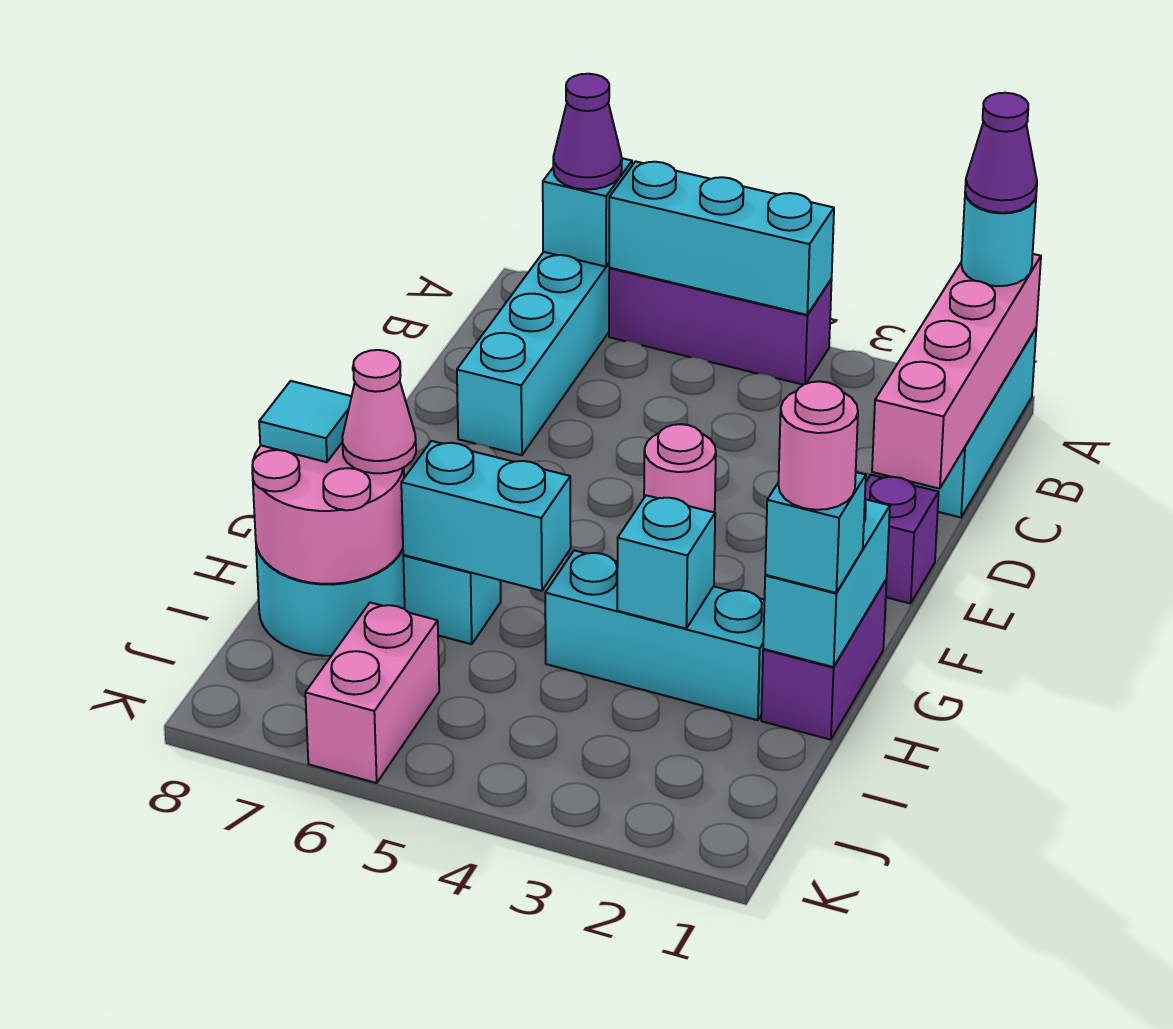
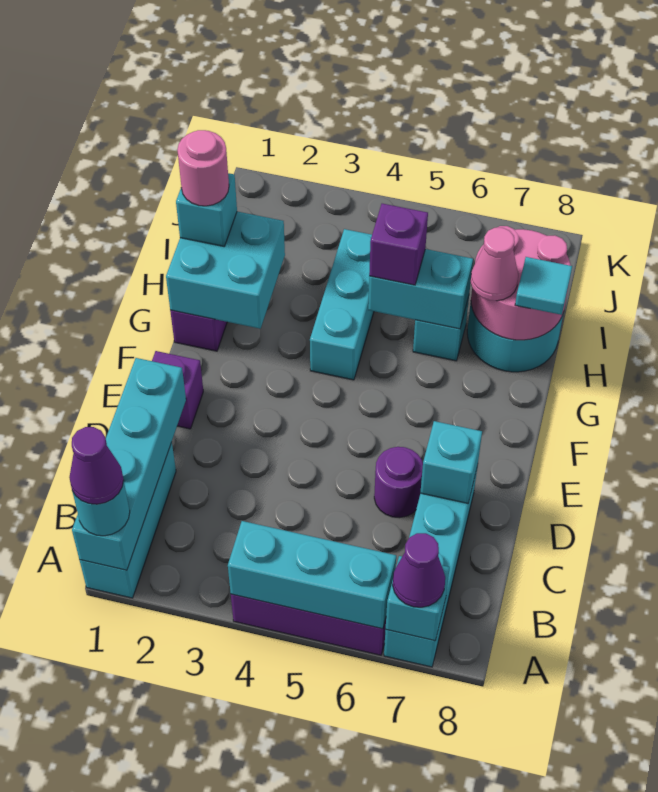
pink brick A1:D1 level 2 -> cyan brick A1:D1 level 2
none -> purple round brick D6 level 1
pink round brick E4 level 1 -> none
cyan brick G1:H1 level 2 -> cyan brick G1:H2 level 2
cyan brick H2:H4 level 1 -> cyan brick G4:I4 level 1
cyan brick H3 level 2 -> cyan brick D7 level 2
none -> purple brick H5 level 3
pink brick J6:K6 level 1 -> none

